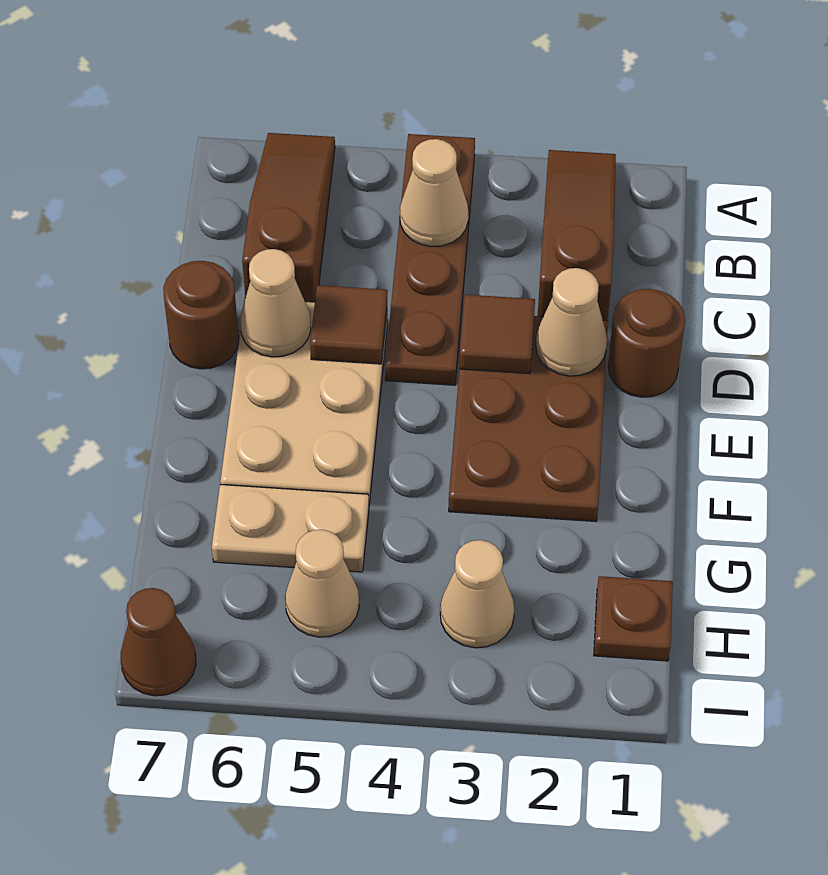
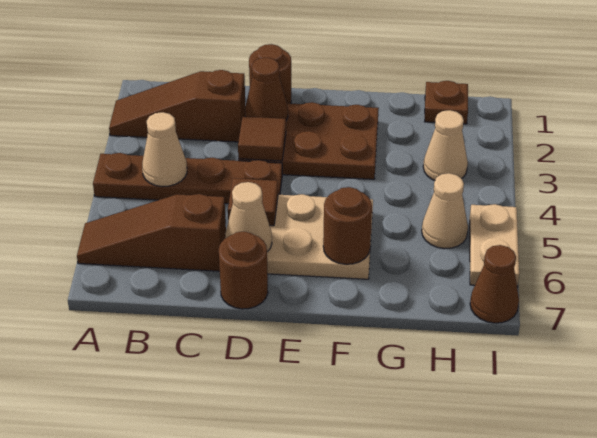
tan cone D2 level 2 -> brown cone D2 level 2
none -> brown round brick F6 level 2
tan plate G5:G6 level 1 -> tan plate I5:I6 level 1

